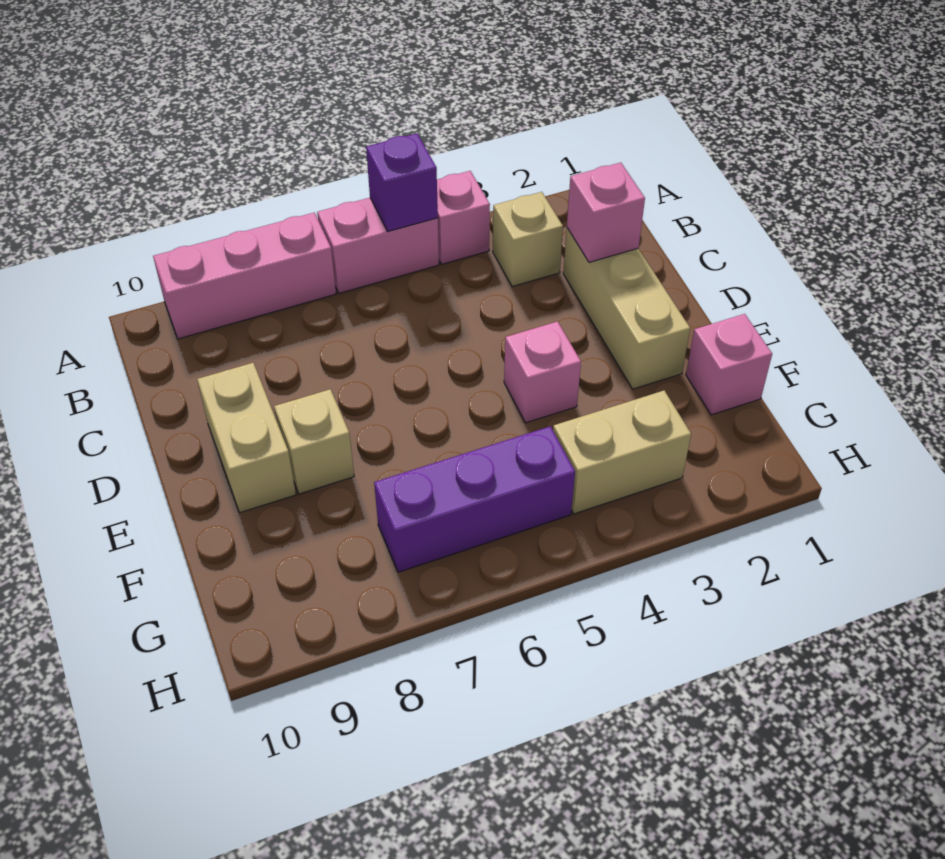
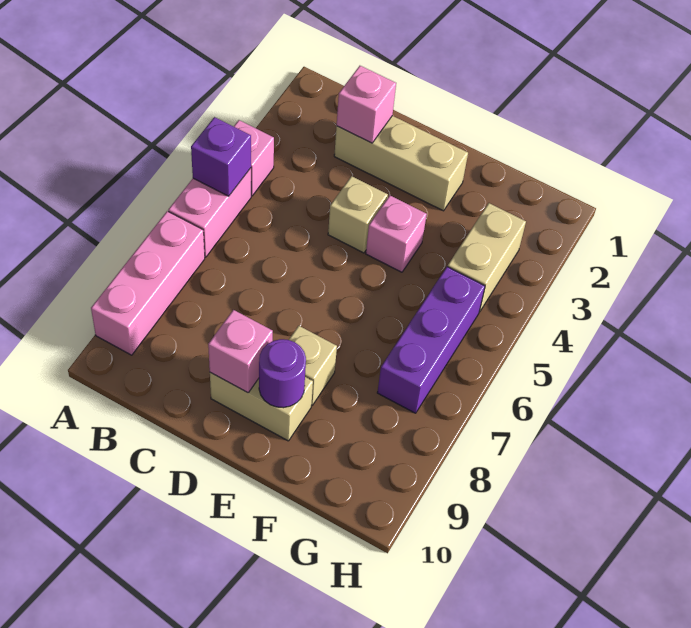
tan brick B3 level 1 -> tan brick D4 level 1
none -> purple round brick E9 level 2
pink brick F1 level 1 -> pink brick D9 level 2

